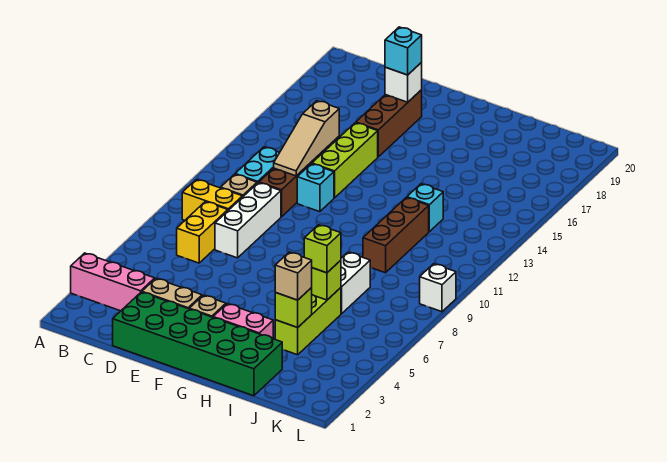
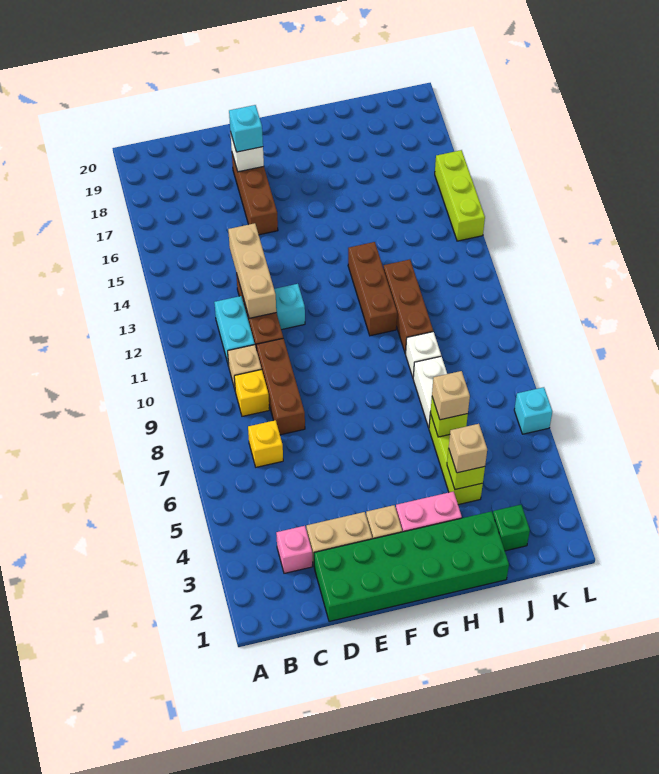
pink brick A3:C3 level 1 -> pink brick C3 level 1
yellow brick B9:C9 level 1 -> yellow brick C9 level 1
yellow brick C7:C8 level 1 -> yellow brick C7 level 1
white brick D8:D10 level 1 -> brown brick D8:D10 level 1
tan slope D12:D14 level 2 top 14 -> tan brick D12:D14 level 2
lime brick E13:E15 level 1 -> lime brick L14:L16 level 1
none -> brown brick H11:H13 level 1
lime brick I6 level 3 -> tan brick I6 level 3
cyan brick I13 level 1 -> cyan brick L6 level 1
none -> green brick J2 level 1
white brick L9 level 1 -> white brick I9 level 1

